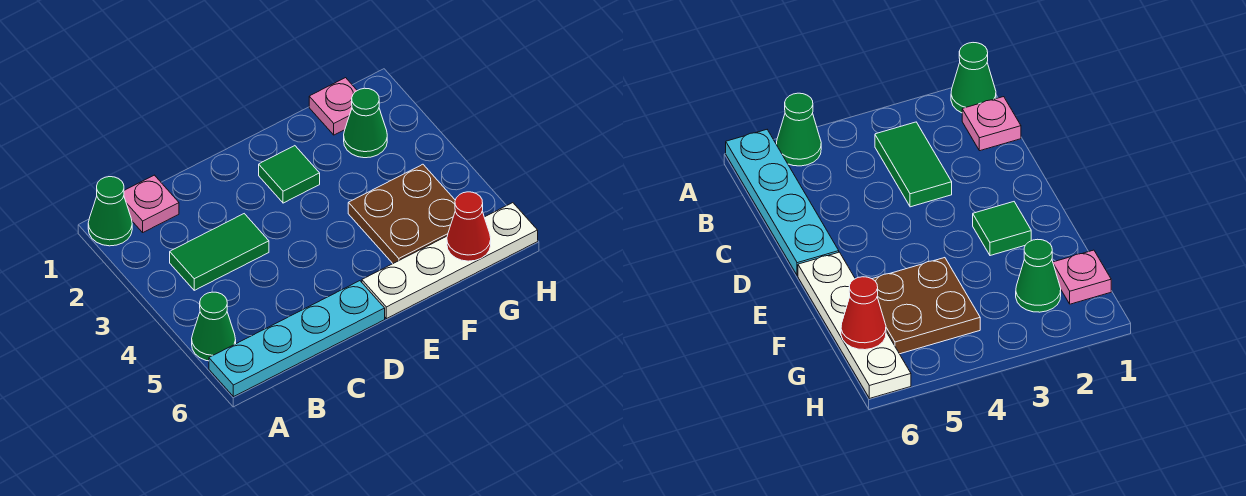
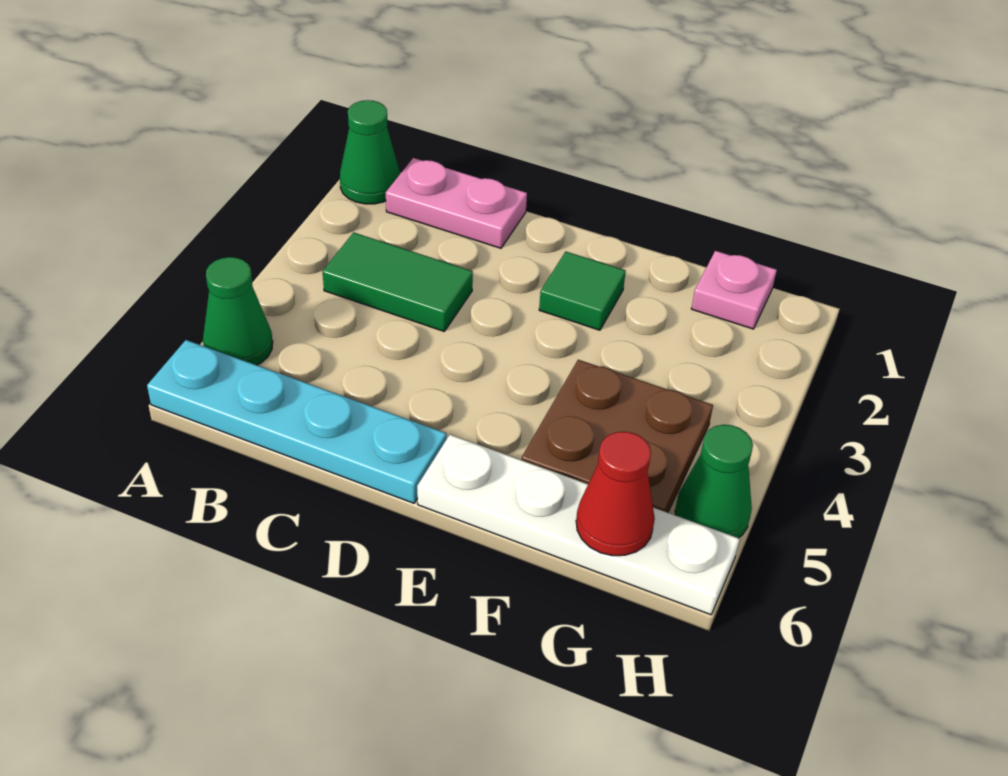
pink plate B1 level 1 -> pink plate B1:C1 level 1
green cone G2 level 1 -> green cone H5 level 1

